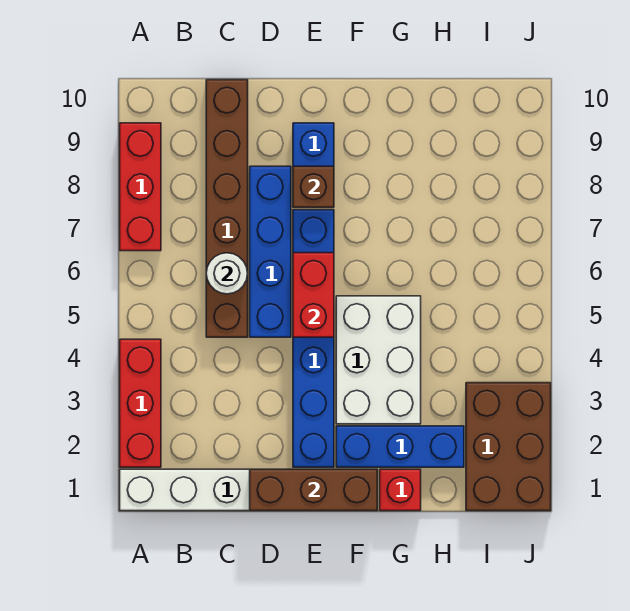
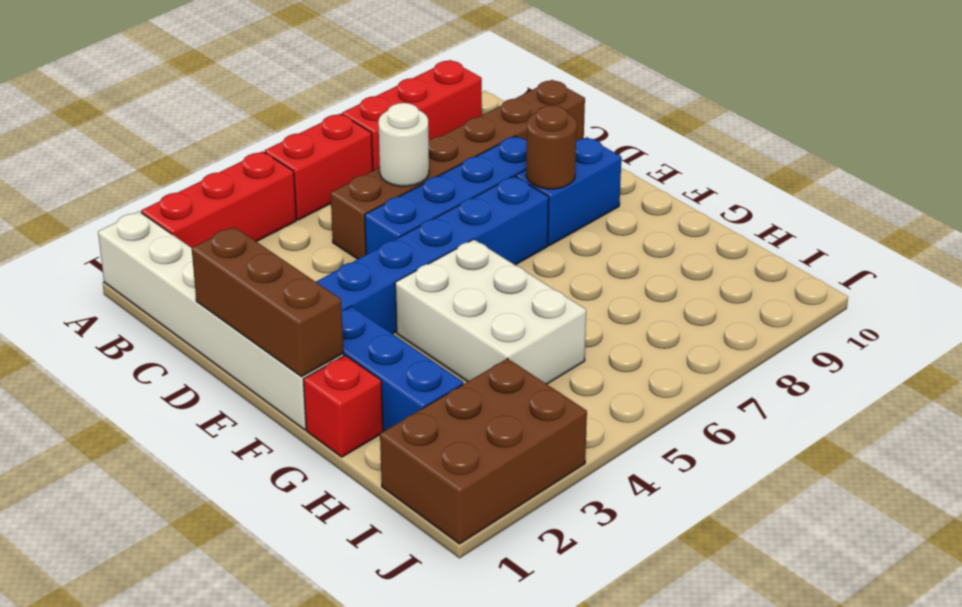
red brick E5:E6 level 2 -> red brick A5:A6 level 1
brown brick E8 level 2 -> brown round brick E8 level 2
white brick F3:G5 level 1 -> white brick F4:H5 level 1

